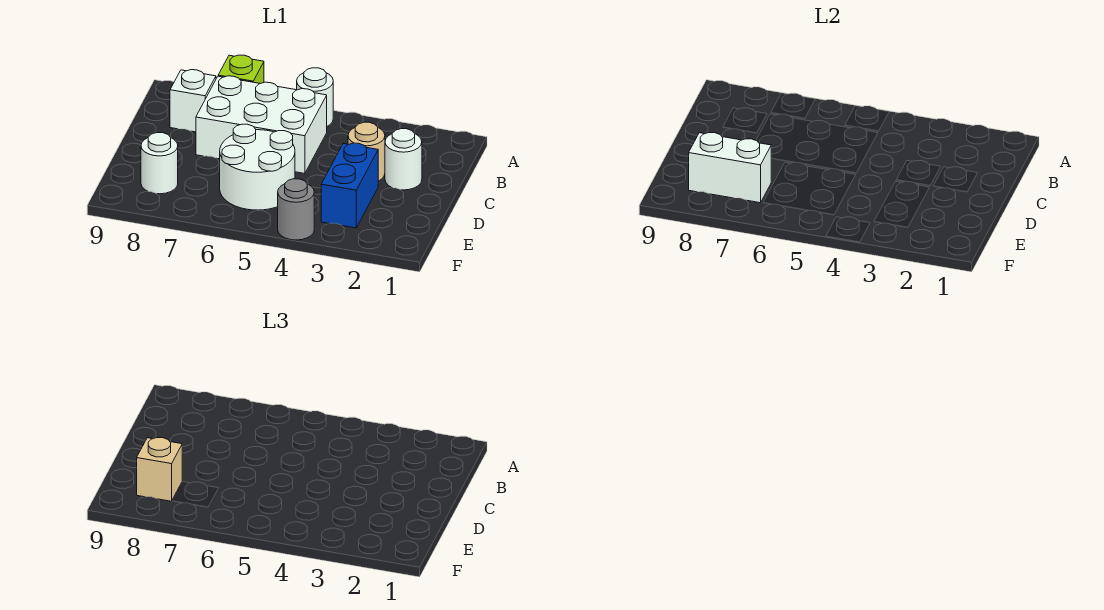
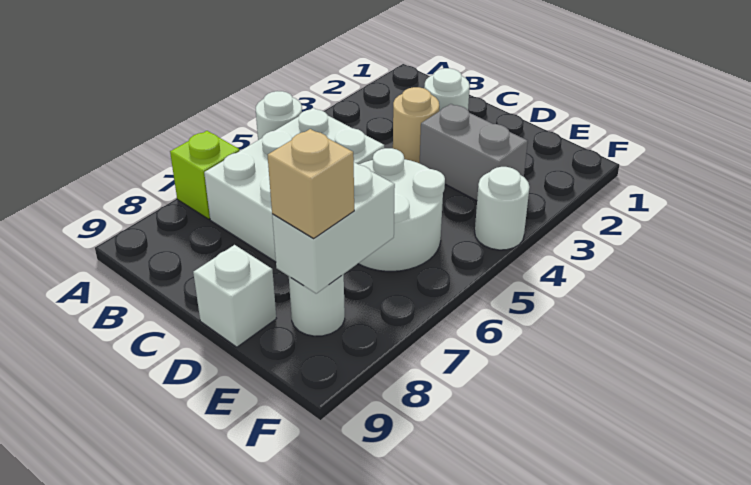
white brick B8 level 1 -> white brick D9 level 1
blue brick D3:E3 level 1 -> grey brick D3:E3 level 1
grey round brick F4 level 1 -> white round brick F4 level 1

